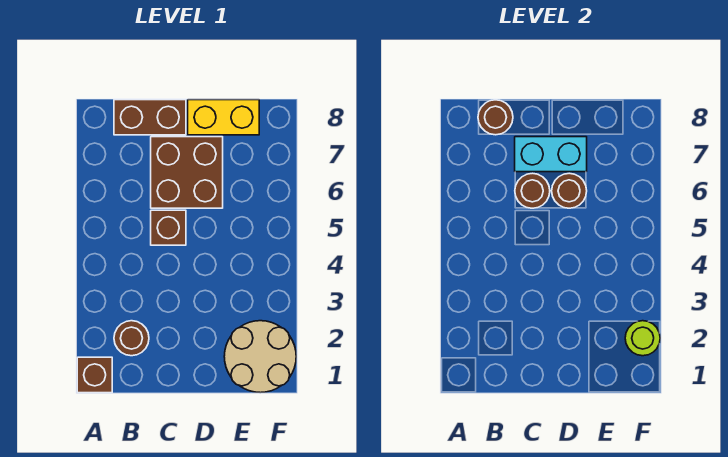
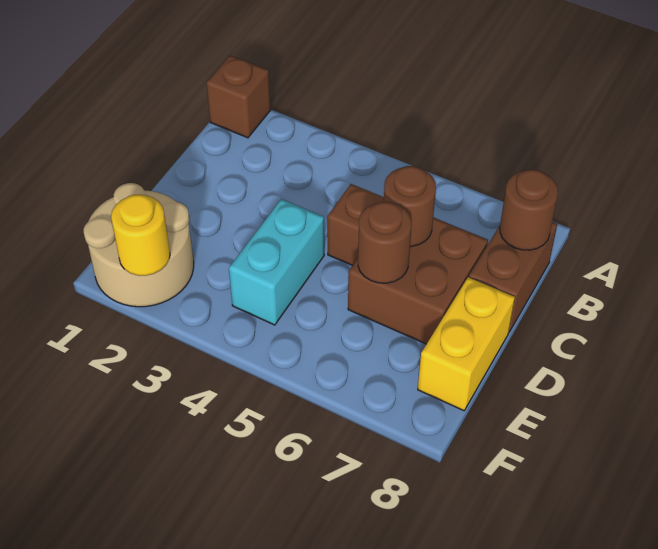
brown round brick B2 level 1 -> none
cyan brick C7:D7 level 2 -> cyan brick D4:E4 level 1
lime round brick F2 level 2 -> yellow round brick F2 level 2

